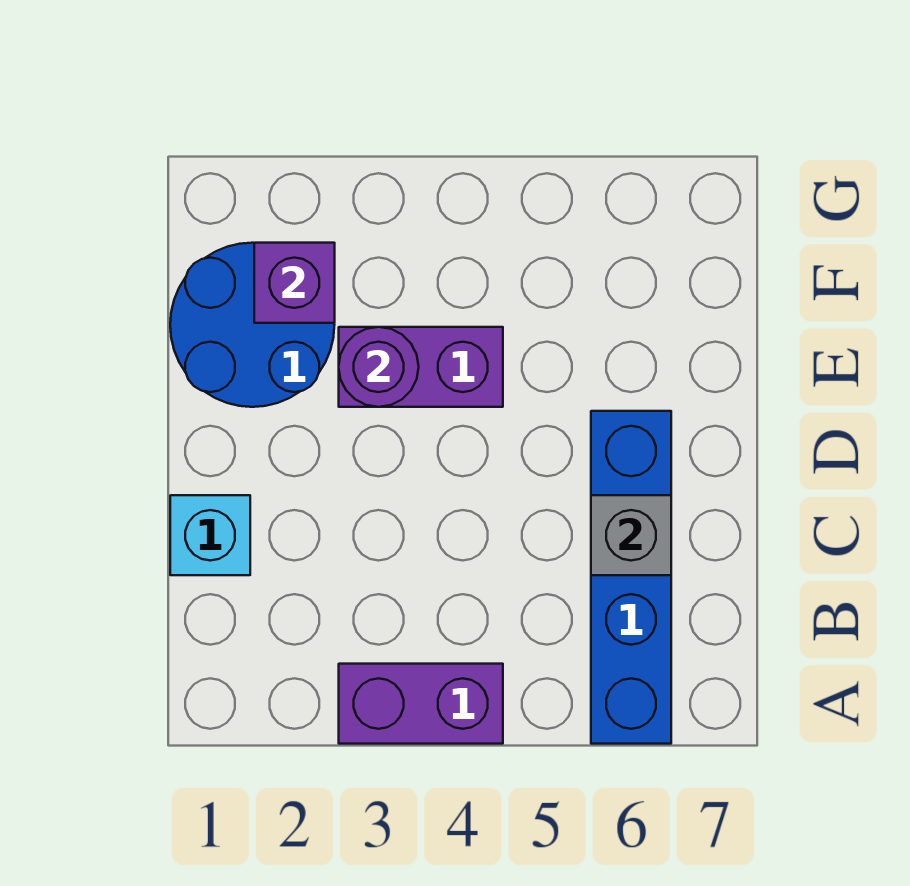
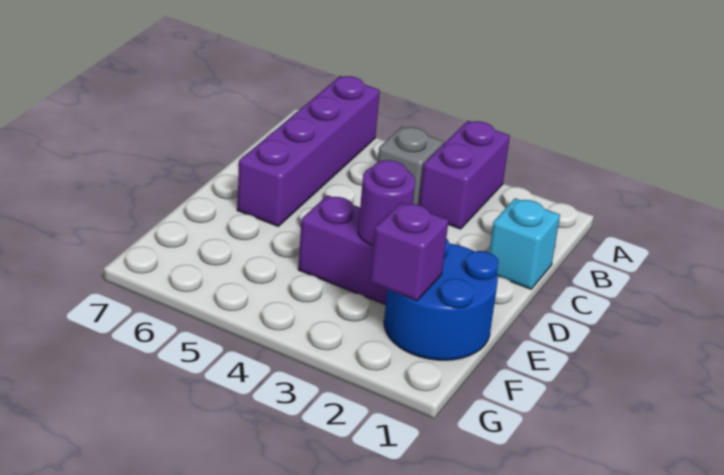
purple brick A3:A4 level 1 -> purple brick A3:B3 level 1
blue brick A6:D6 level 1 -> purple brick A6:D6 level 1
grey brick C6 level 2 -> grey brick B4 level 1

